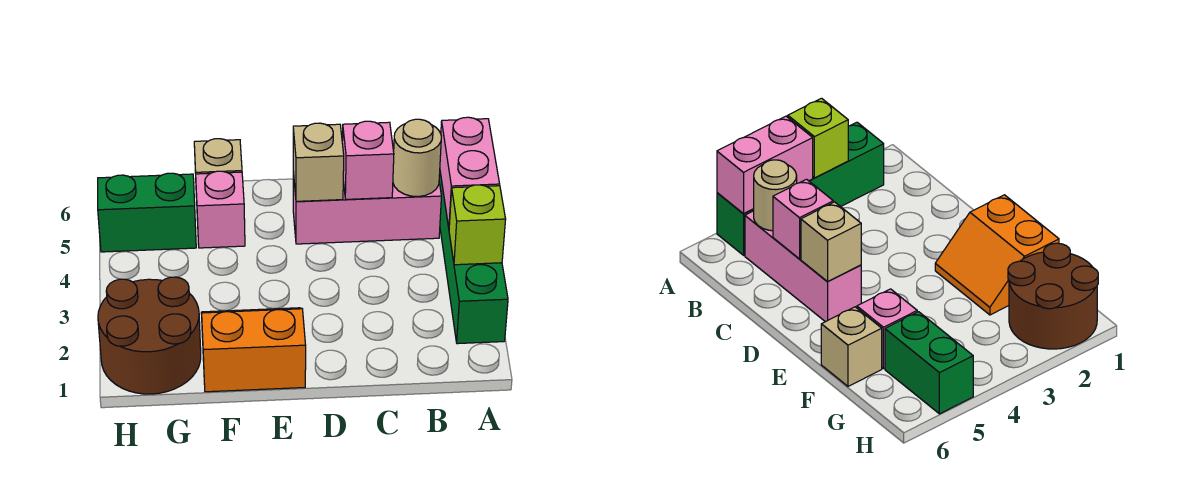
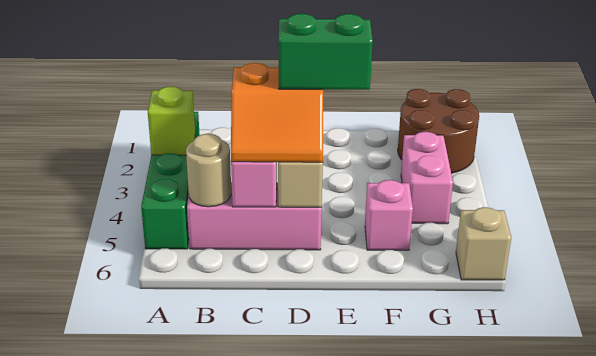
pink brick A4:A5 level 2 -> pink brick G3:G4 level 1
orange slope E1:F2 level 1 top 1 -> orange slope C4:D5 level 3 top 4
tan brick F6 level 1 -> tan brick H6 level 1
green brick G5:H5 level 1 -> green brick D4:E4 level 4

